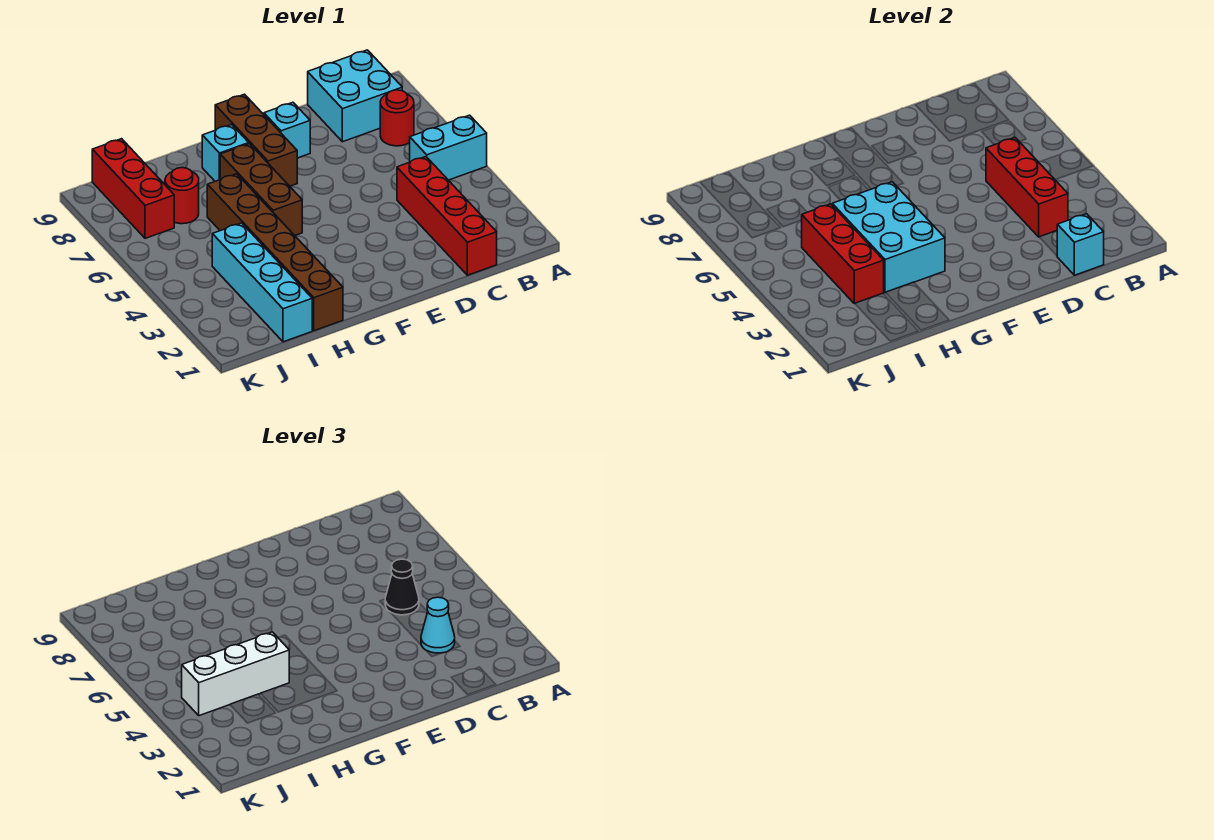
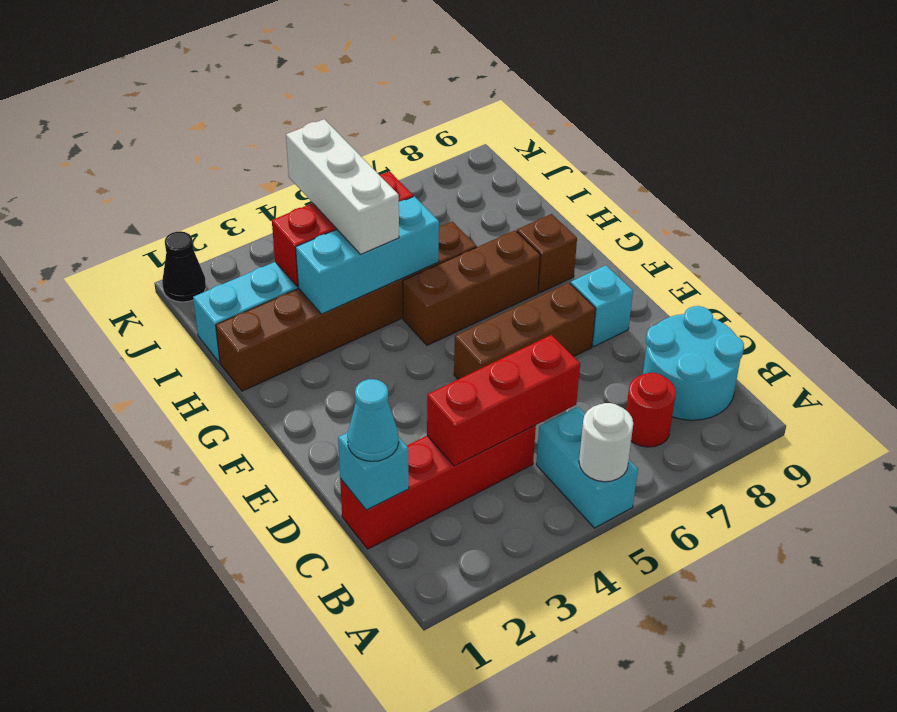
none -> white round brick A5 level 2
cyan brick B8:C9 level 1 -> cyan round brick B8:C9 level 1
cyan cone C3 level 3 -> cyan cone C1 level 3
black cone C5 level 3 -> black cone K1 level 1
brown brick F7:F9 level 1 -> brown brick E5:E7 level 1
cyan brick G3:H5 level 2 -> cyan brick H3:H5 level 2
cyan brick G8 level 1 -> brown brick G8 level 1
red round brick I7 level 1 -> none
red brick J7:J9 level 1 -> none

